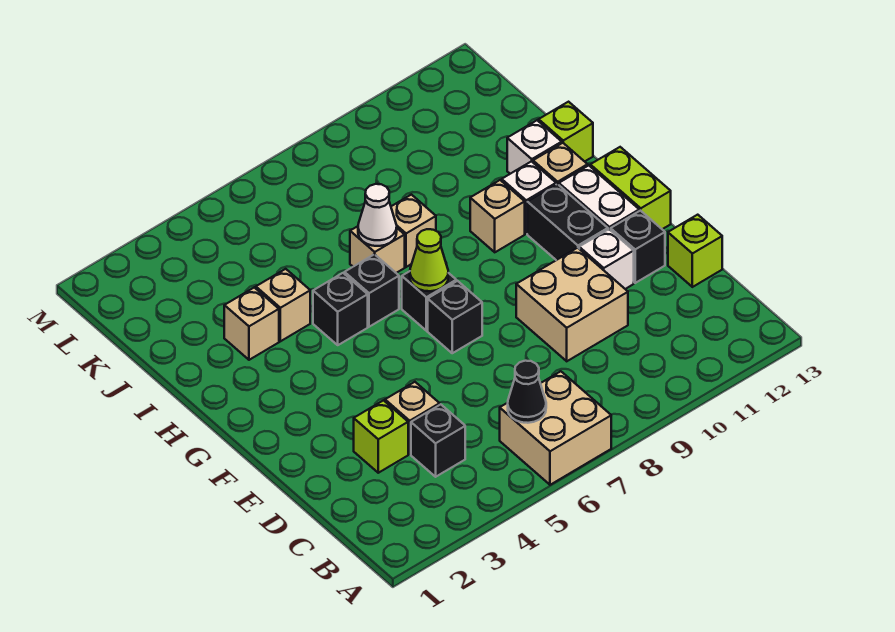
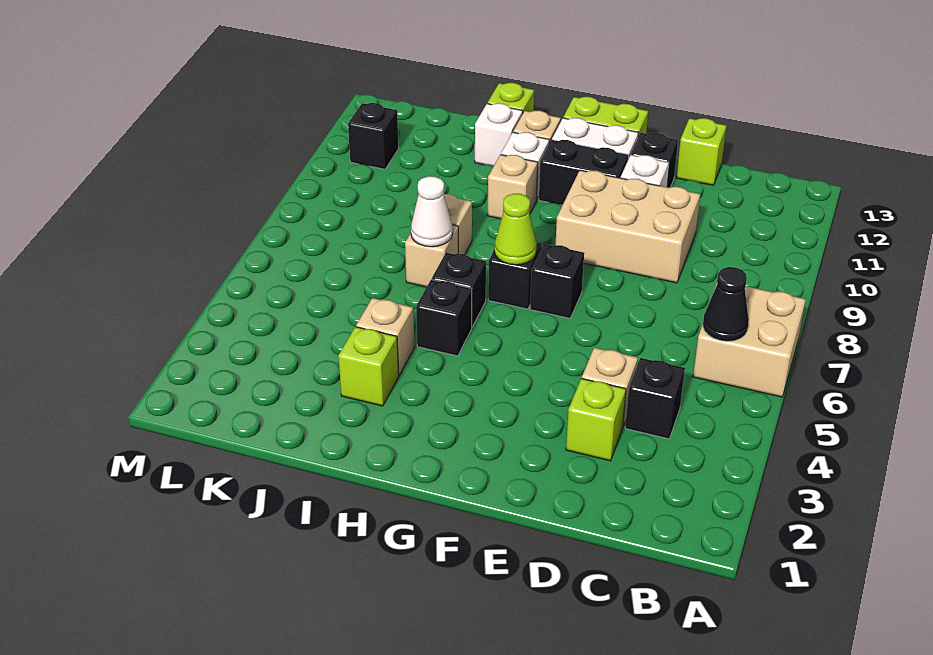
tan brick D9:E10 level 1 -> tan brick D9:F10 level 1
tan brick I3 level 1 -> lime brick I3 level 1
none -> black brick L11 level 1

